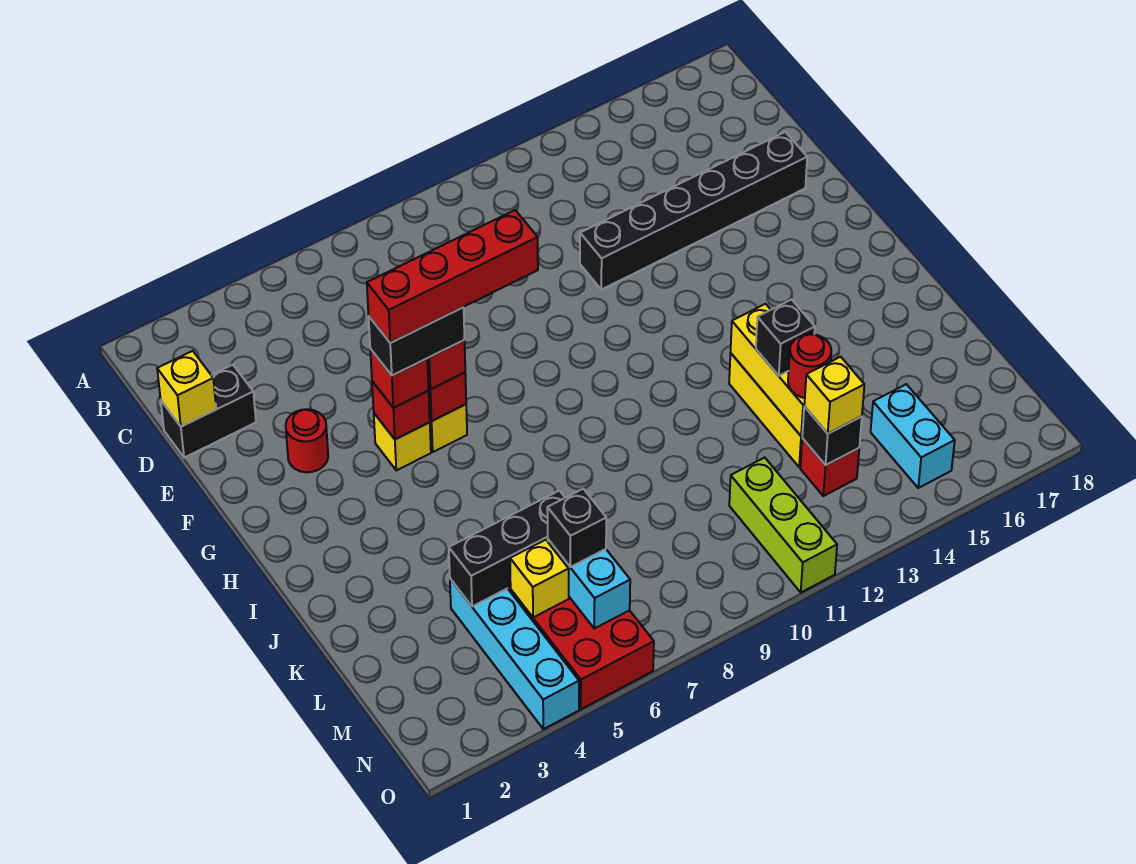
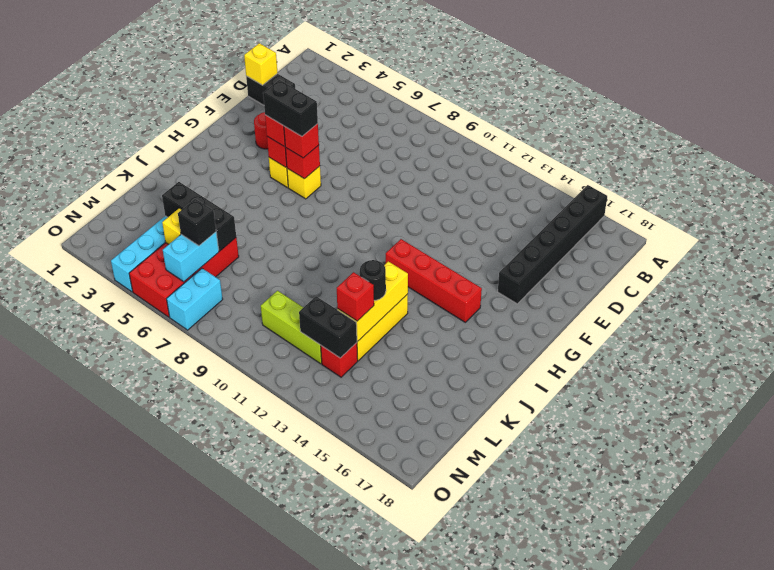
black brick E12:E17 level 1 -> black brick A16:F16 level 1
red brick G5:G8 level 5 -> red brick H12:H15 level 1
black brick K13 level 3 -> black round brick K13 level 3
red round brick L13 level 3 -> red brick L13 level 3
lime brick M11:O11 level 1 -> lime brick M10:M12 level 1
black brick M13 level 2 -> black brick M12:M13 level 2
yellow brick M13 level 3 -> none
cyan brick M15:N15 level 1 -> cyan brick N7:O7 level 1

